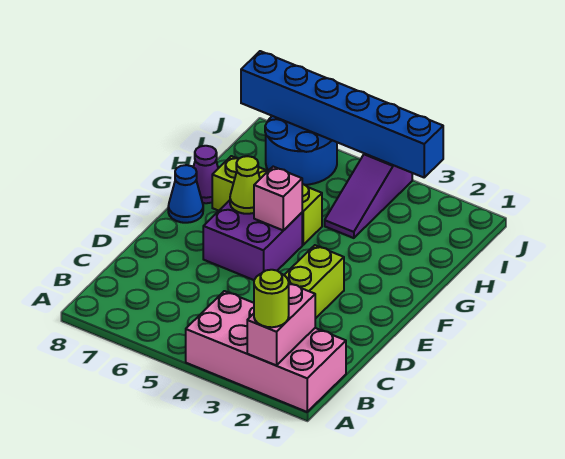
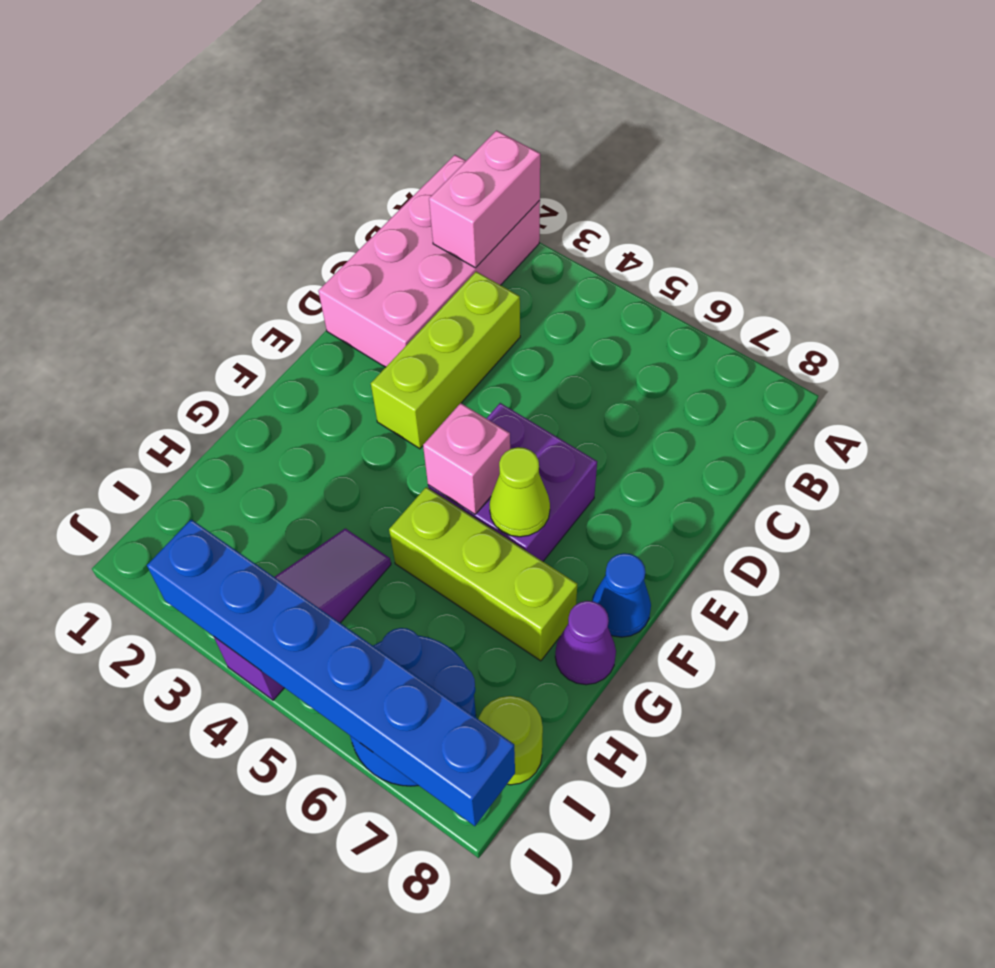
pink brick A1:B4 level 1 -> pink brick A1:D2 level 1
lime round brick A2 level 3 -> lime round brick I8 level 1

